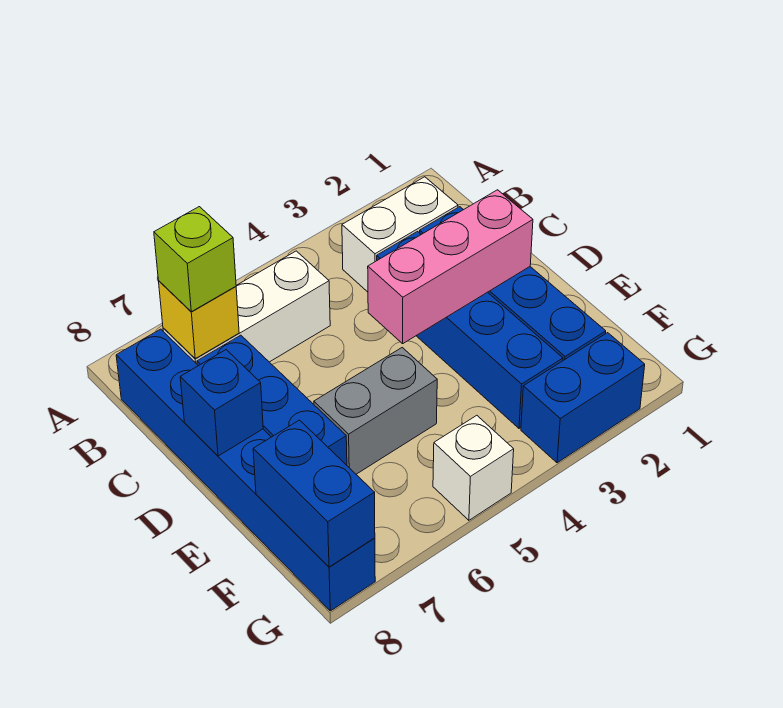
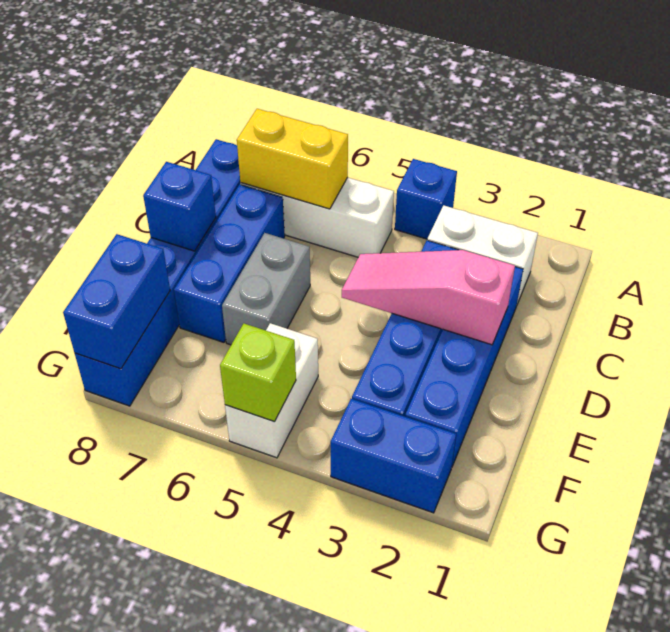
none -> blue brick A4 level 1
yellow brick B7 level 2 -> yellow brick B6:B7 level 2
lime brick B7 level 3 -> lime brick G5 level 2
pink brick D2:D4 level 2 -> pink slope D2:D4 level 2 top 2
grey brick E5:E6 level 1 -> grey brick D6:E6 level 1
white brick G5 level 1 -> white brick F5:G5 level 1

